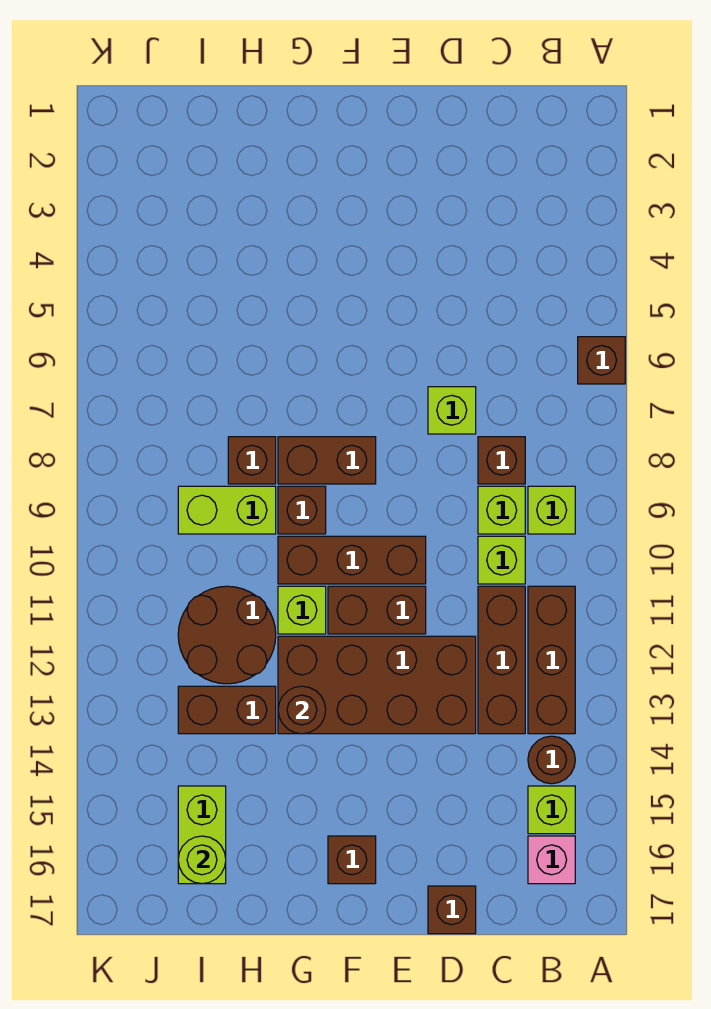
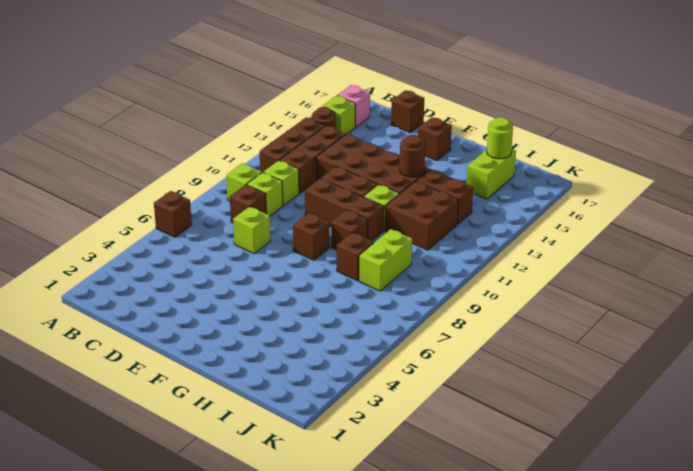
brown brick F8:G8 level 1 -> brown brick F8 level 1
lime brick H9:I9 level 1 -> lime brick I8:I9 level 1
brown round brick H11:I12 level 1 -> brown brick H11:I12 level 1

